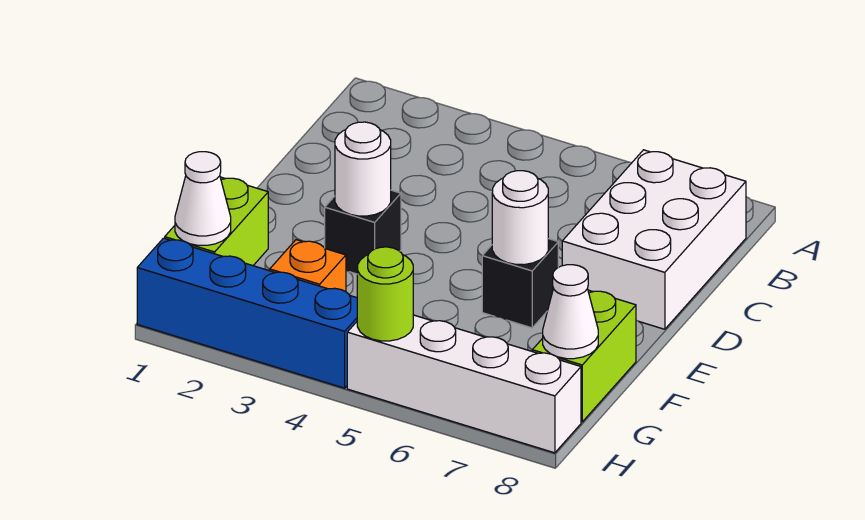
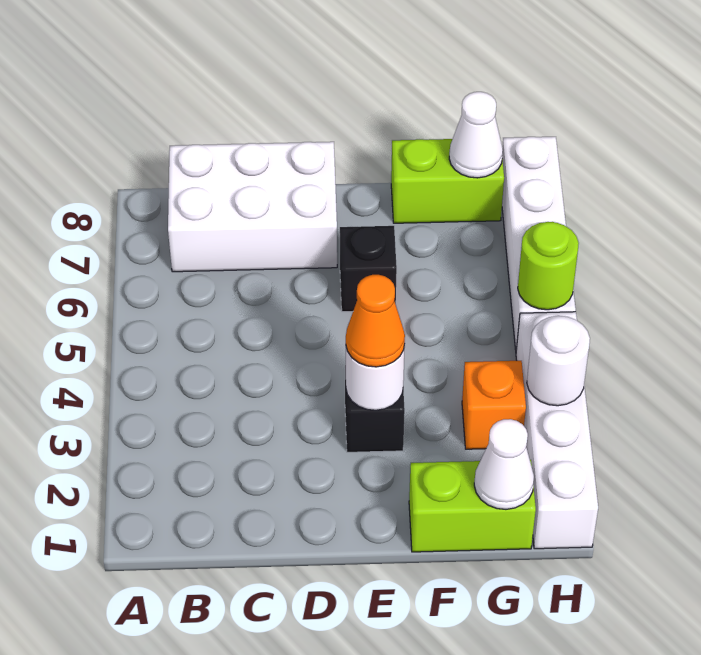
none -> orange cone E3 level 3
white round brick E6 level 2 -> white round brick H3 level 2
blue brick H1:H4 level 1 -> white brick H1:H4 level 1

